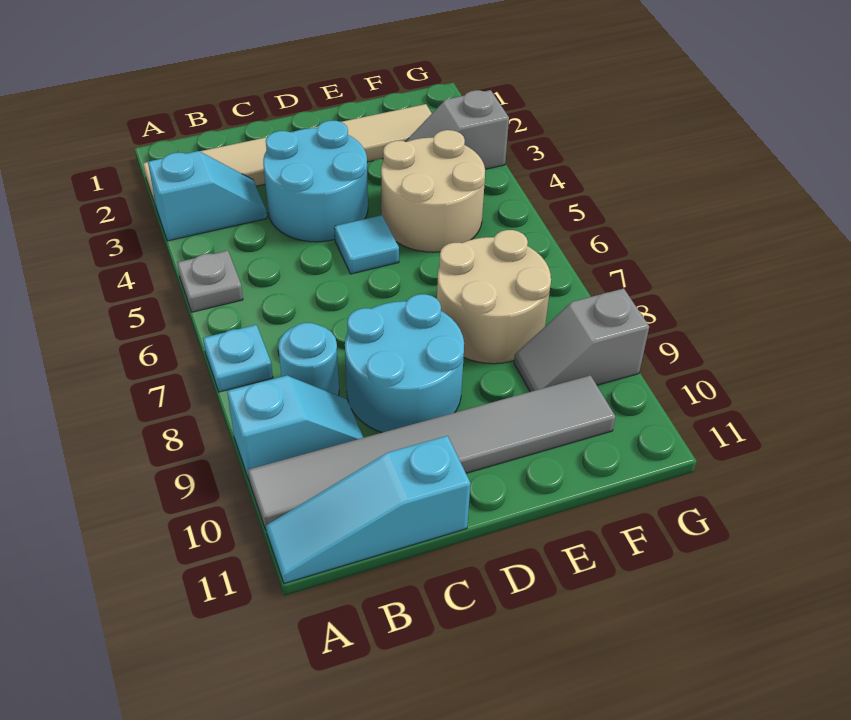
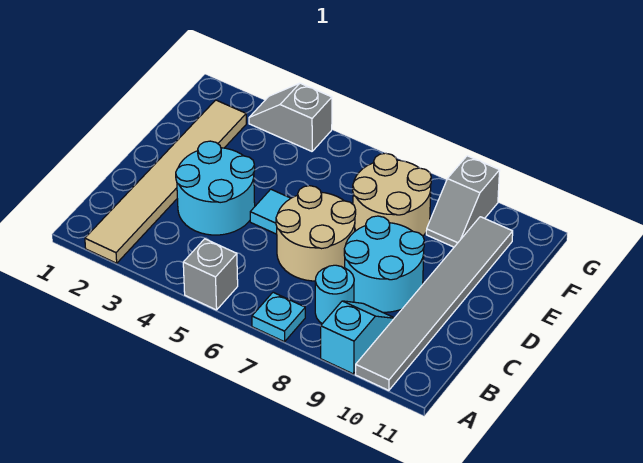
cyan slope A3:B3 level 1 top A -> none
grey plate A5 level 1 -> grey brick A5 level 1
cyan slope A11:C11 level 1 top C -> none
tan round brick E4:F5 level 1 -> tan round brick C6:D7 level 1
grey slope F3:G3 level 1 top G -> grey slope G3:G4 level 1 top 4

